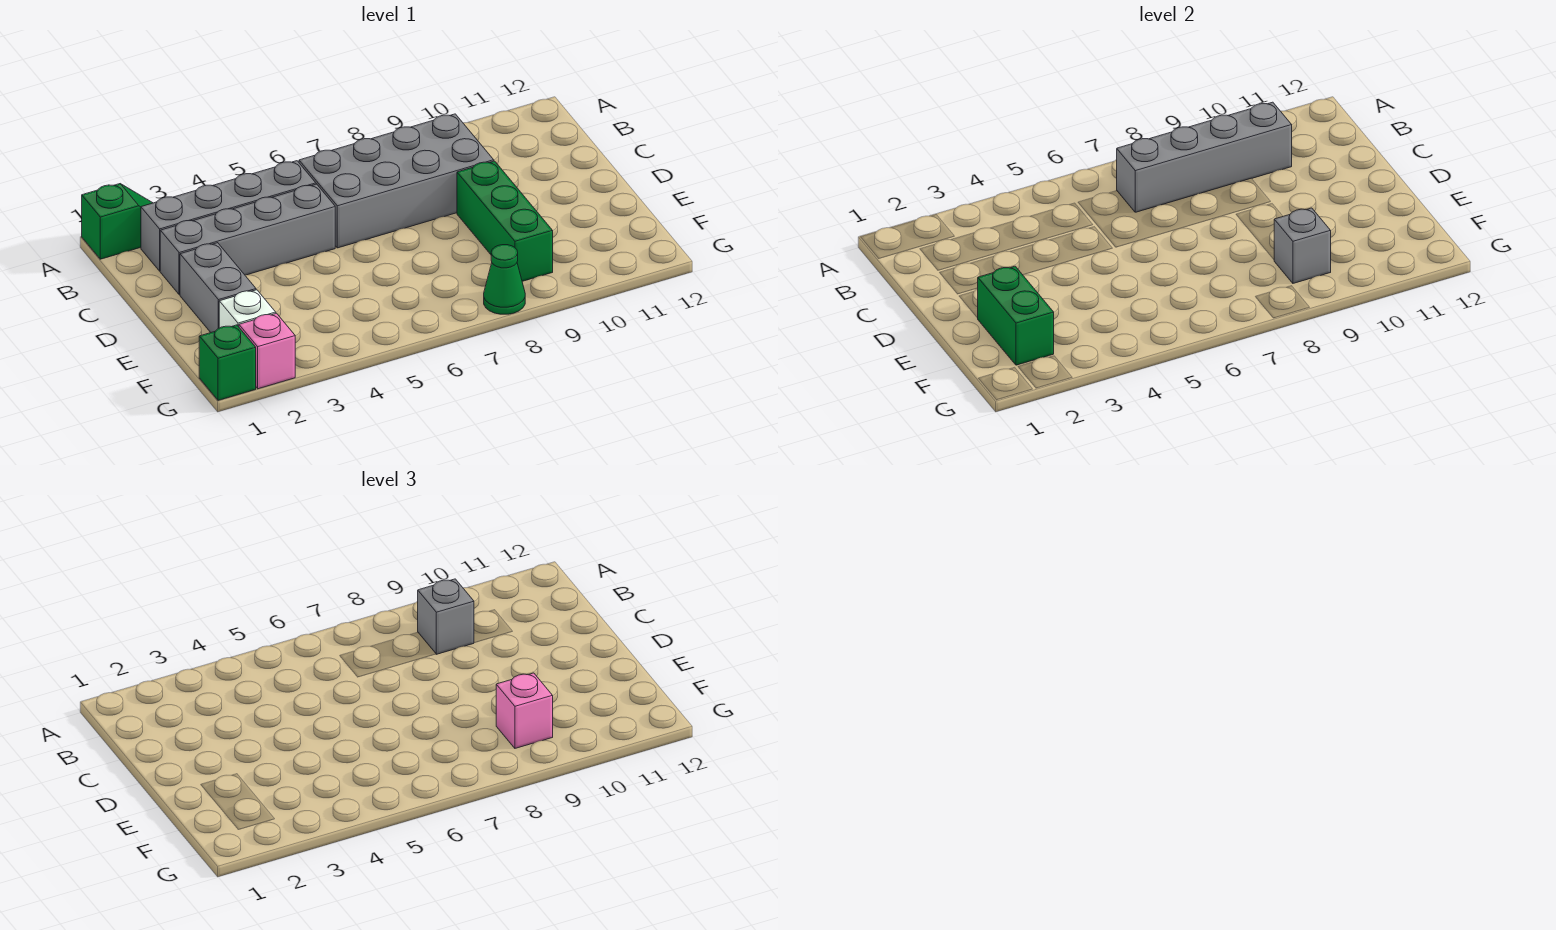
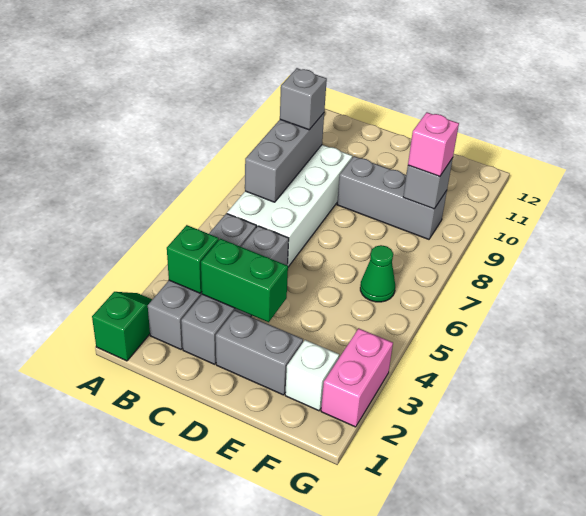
grey brick B6:C9 level 1 -> white brick B6:C9 level 1
grey brick B7:B10 level 2 -> grey brick B7:B9 level 2
green brick D9:F9 level 1 -> grey brick D9:F9 level 1
green brick E2:F2 level 2 -> green brick C3:D3 level 2
green brick G1 level 1 -> green brick B3 level 2
pink brick G2 level 1 -> pink brick G2:G3 level 1
green cone G8 level 1 -> green cone F6 level 1

